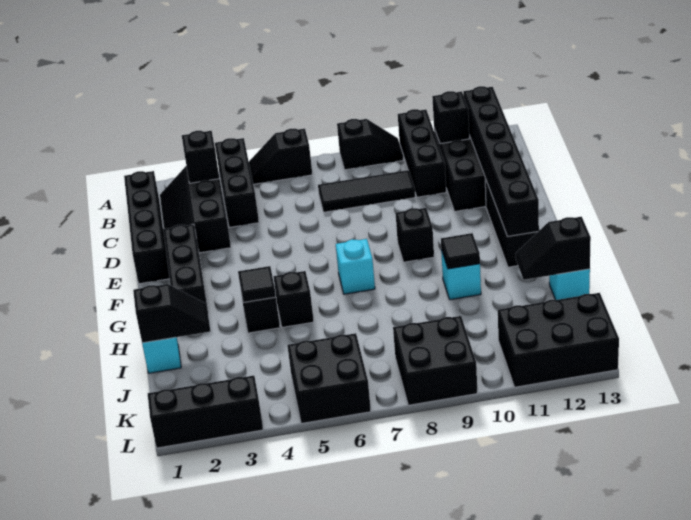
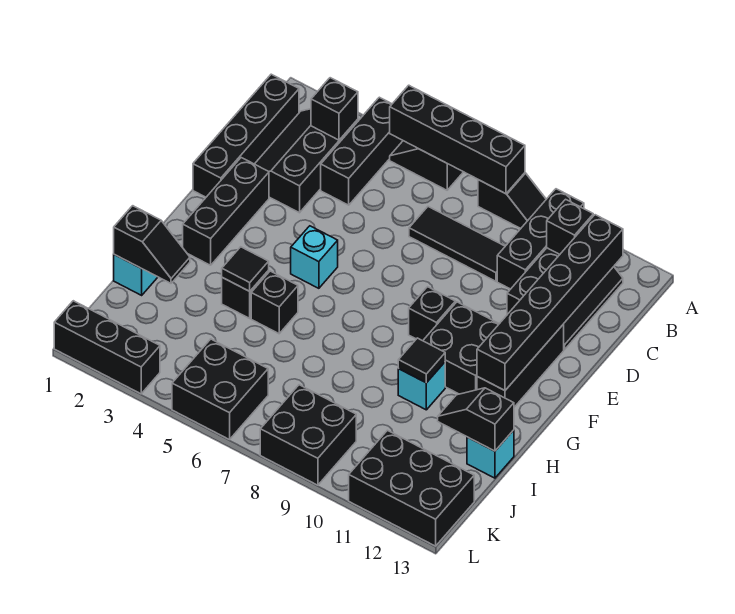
none -> black brick A5:A8 level 2
none -> black brick F10:G11 level 1
cyan brick G7 level 1 -> cyan brick F5 level 1

